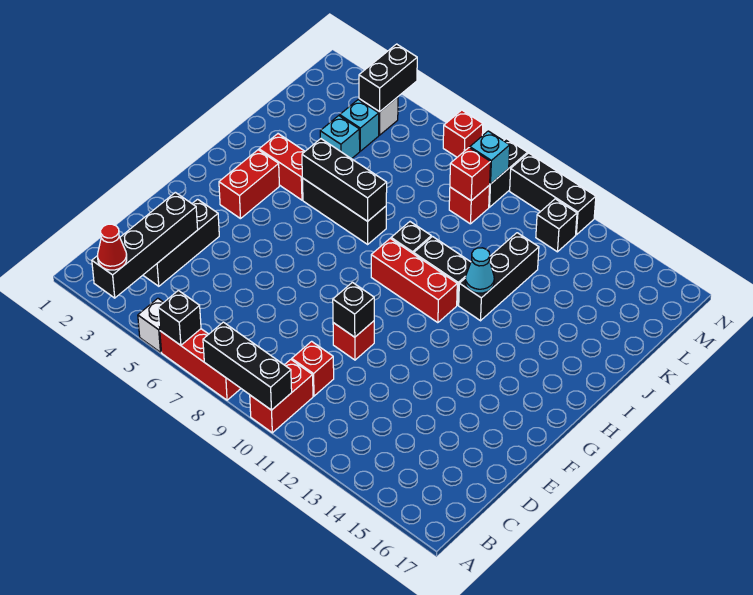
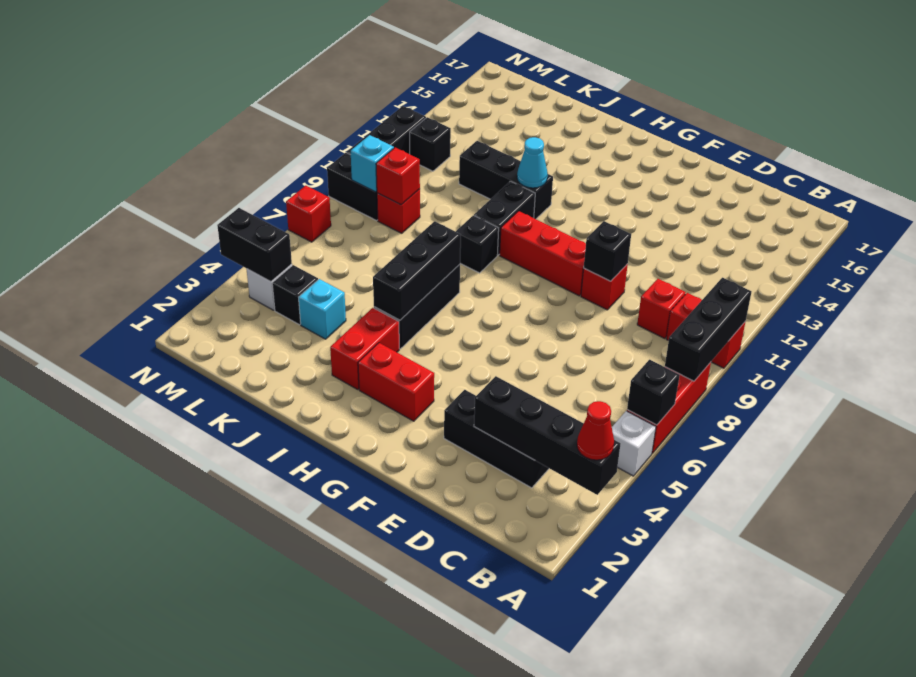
red brick H9:H11 level 1 -> red brick F10:H10 level 1
cyan brick L4 level 1 -> black brick L4 level 1

